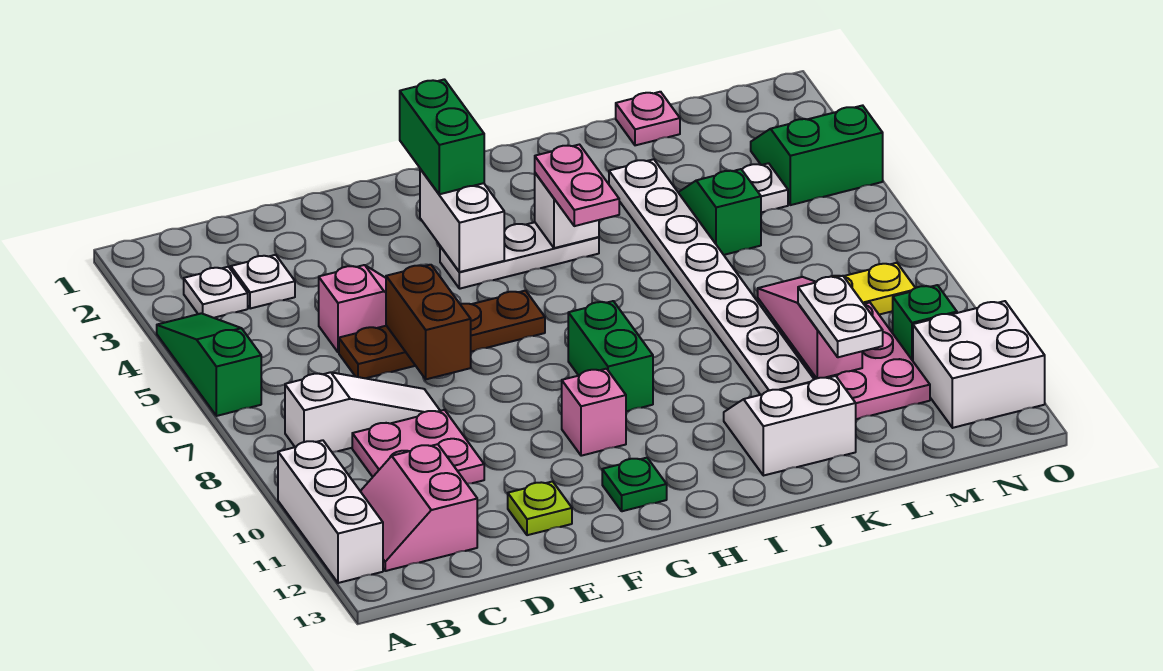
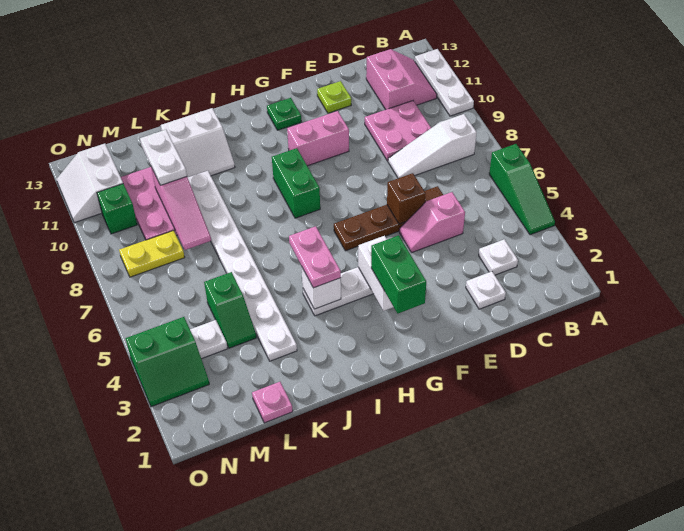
white brick A10:A12 level 1 -> white plate A10:A12 level 1
white plate B3 level 1 -> white plate D2 level 1
brown brick E6:E7 level 2 -> brown brick E6 level 2
pink brick G10 level 1 -> pink brick F10:G10 level 1
white brick N11:O12 level 1 -> white slope N11:O12 level 1 top N

